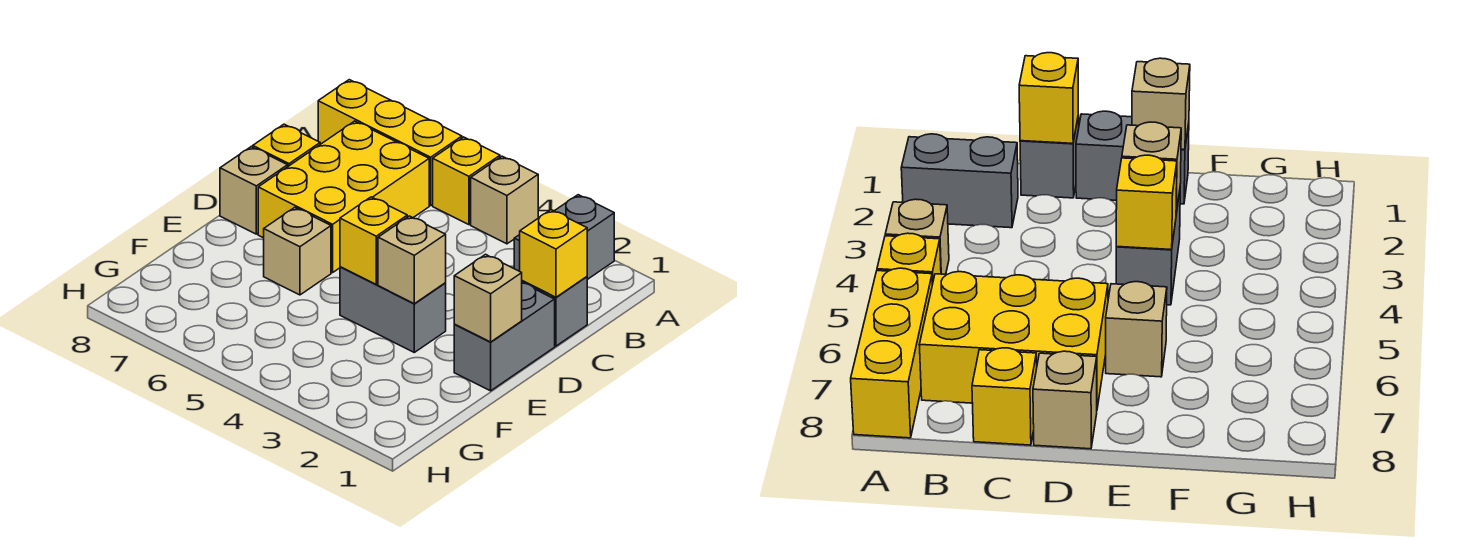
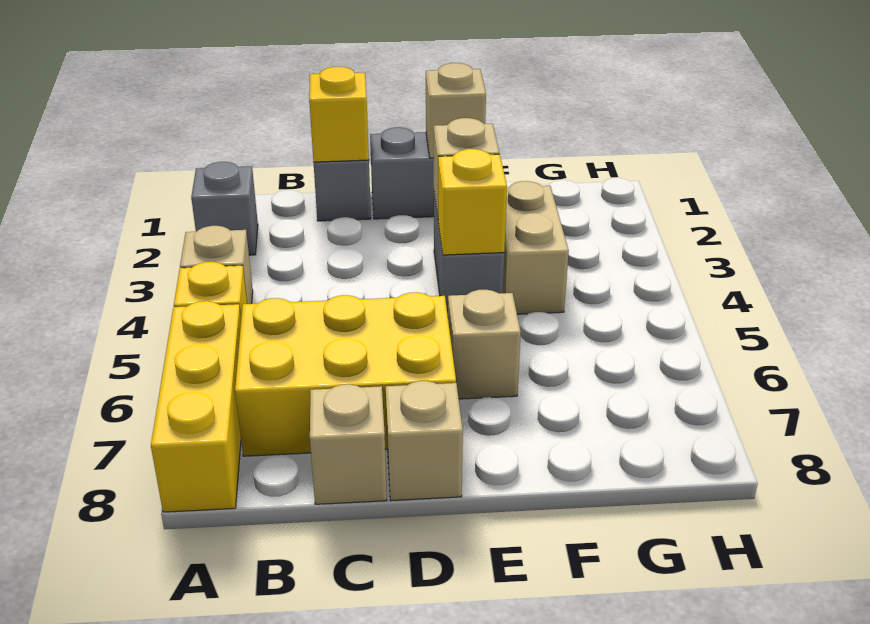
grey brick A2:B2 level 1 -> grey brick A2 level 1
yellow brick C8 level 1 -> tan brick C8 level 1
none -> tan brick F3:F4 level 1

